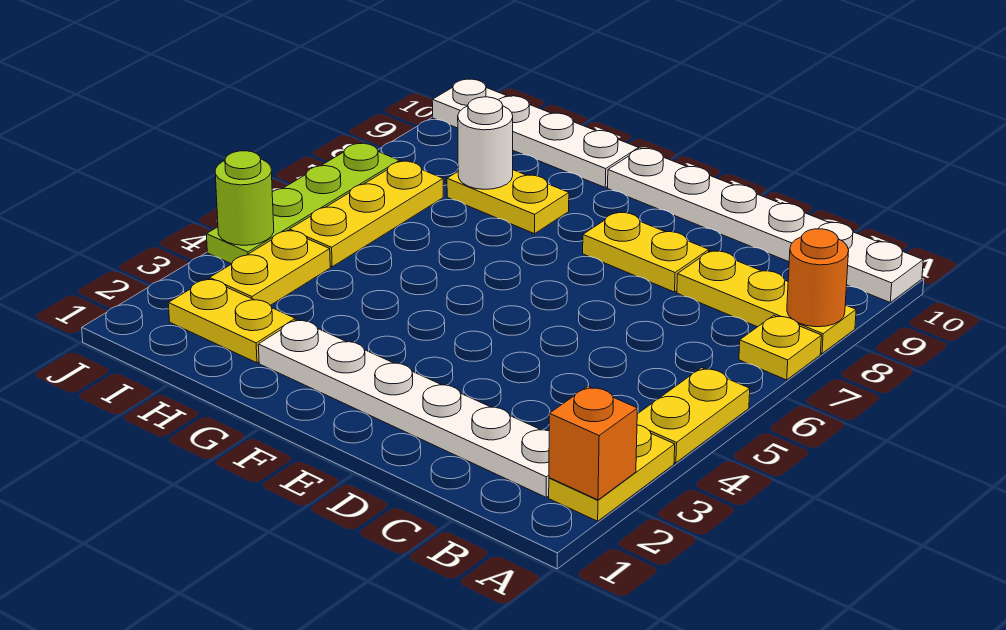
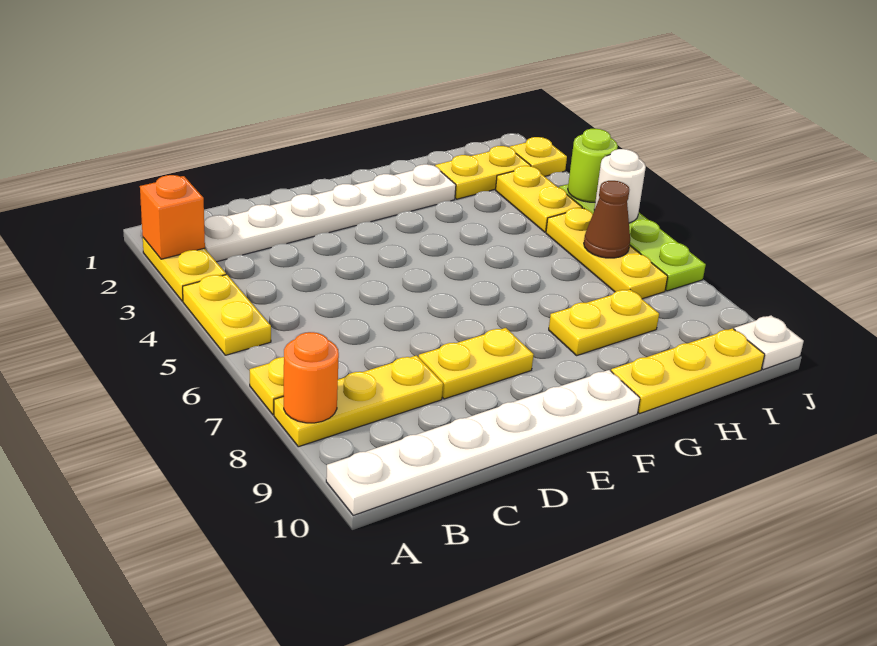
white plate G10:I10 level 1 -> yellow plate G10:I10 level 1
white round brick H8 level 2 -> white round brick J5 level 2
none -> brown cone I6 level 2
none -> yellow plate J2 level 1

